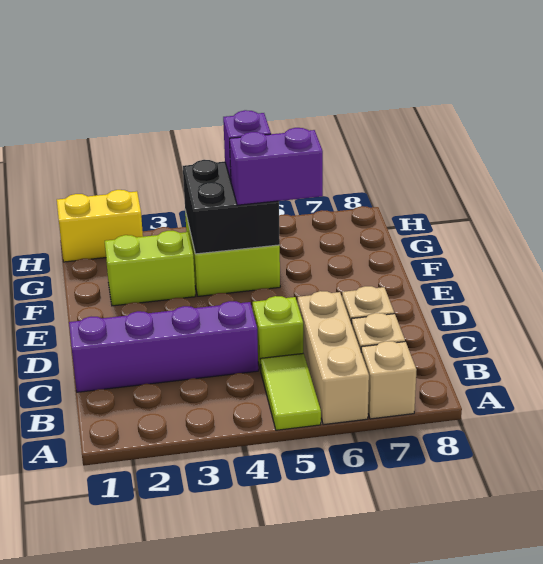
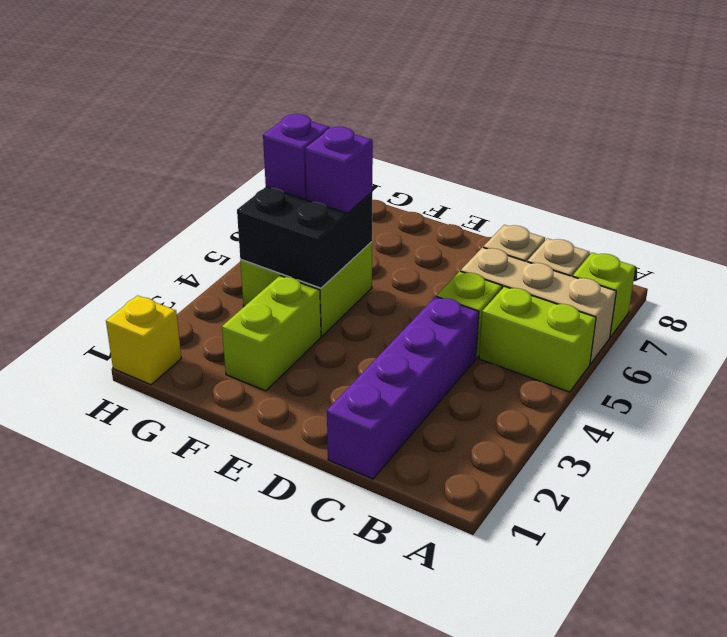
lime tile A5:B5 level 1 -> lime brick A5:B5 level 1
tan brick A7 level 1 -> lime brick A7 level 1
purple brick F5:F6 level 3 -> purple brick F5 level 3
yellow brick H1:H2 level 1 -> yellow brick H1 level 1

